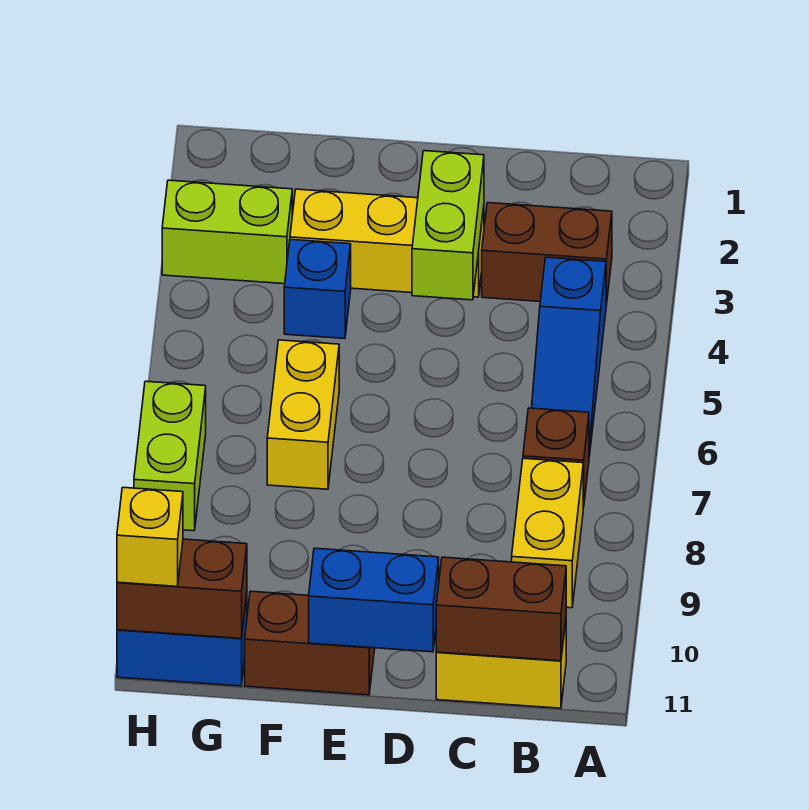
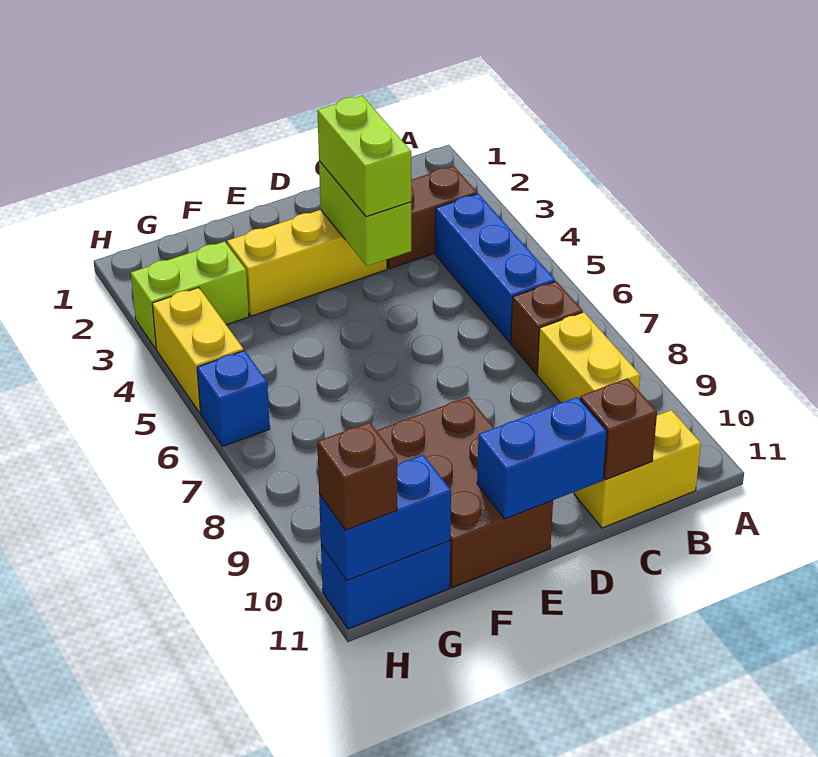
blue slope B4:B6 level 1 top 4 -> blue brick B4:B6 level 1
brown brick B11:C11 level 2 -> brown brick C11 level 2
brown brick E11:F11 level 1 -> brown brick E9:F11 level 1
blue brick F4 level 1 -> blue brick H6 level 1
yellow brick F6:F7 level 1 -> yellow brick H4:H5 level 1
brown brick G11:H11 level 2 -> blue brick G11:H11 level 2
lime brick H7:H8 level 1 -> lime brick D3:D4 level 3
yellow brick H11 level 3 -> brown brick H11 level 3

